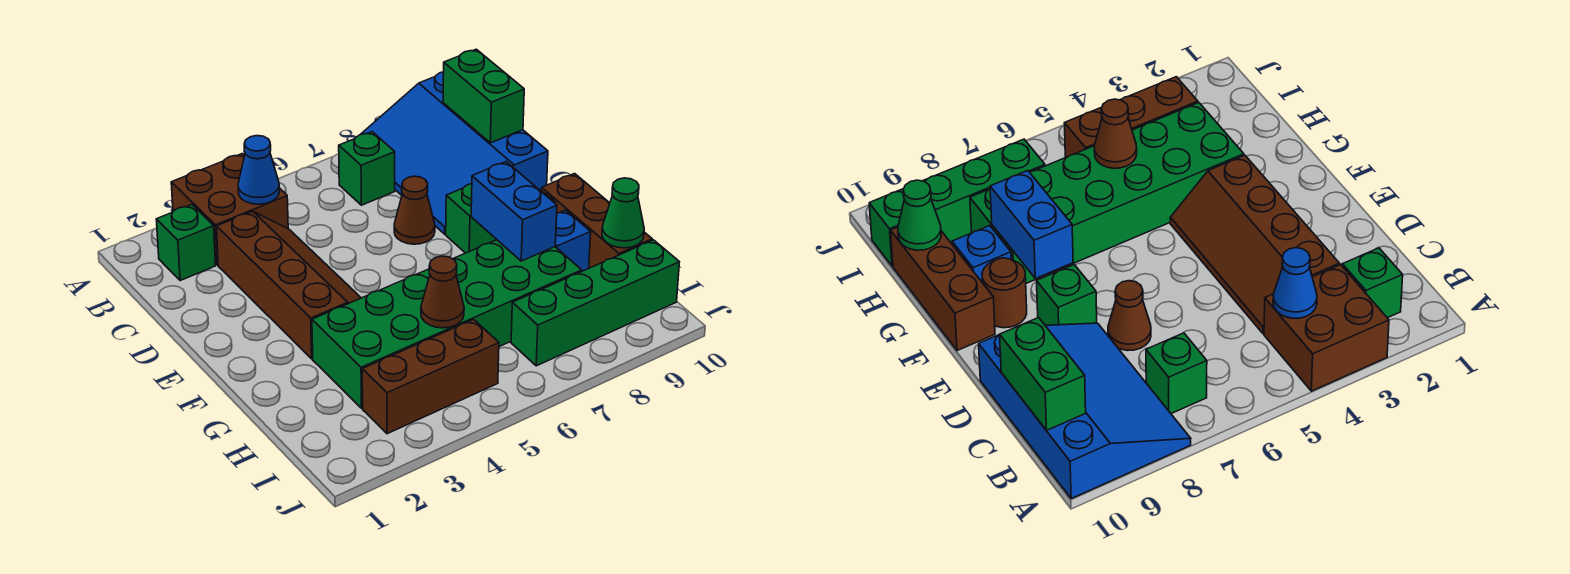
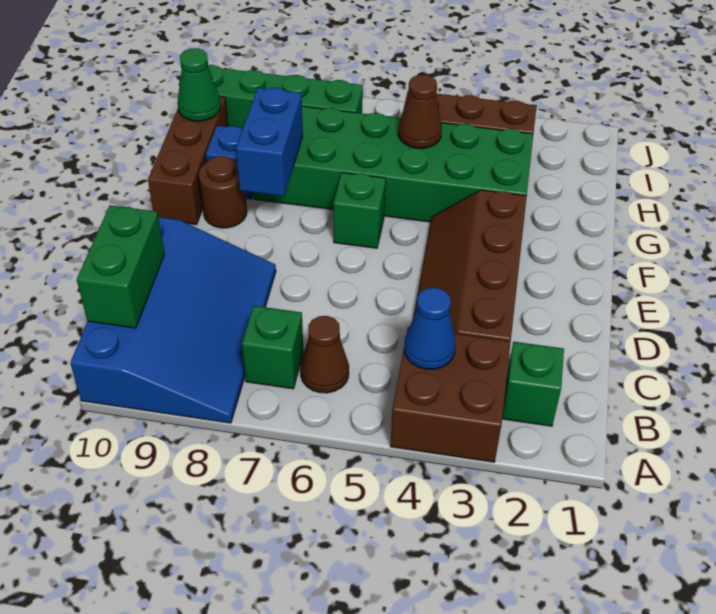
brown cone D7 level 1 -> brown cone B6 level 1
green brick E8 level 1 -> green brick F6 level 1

